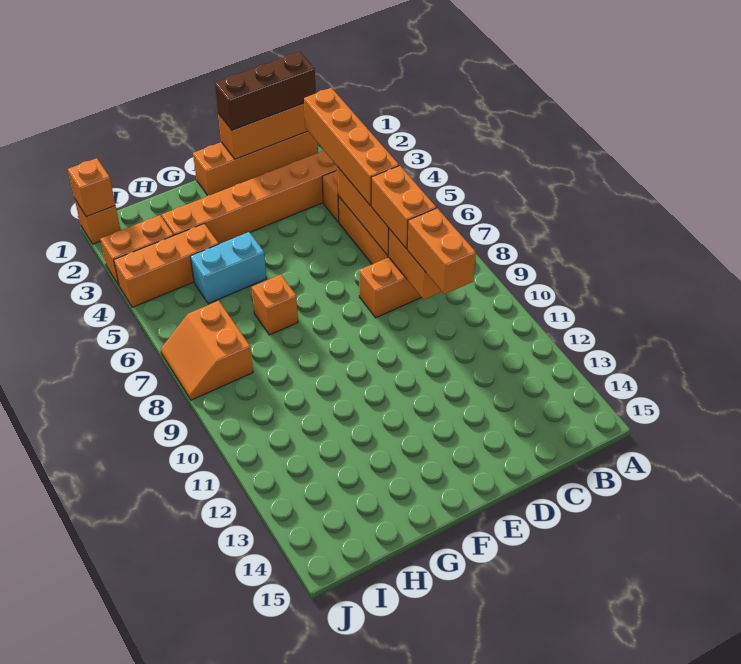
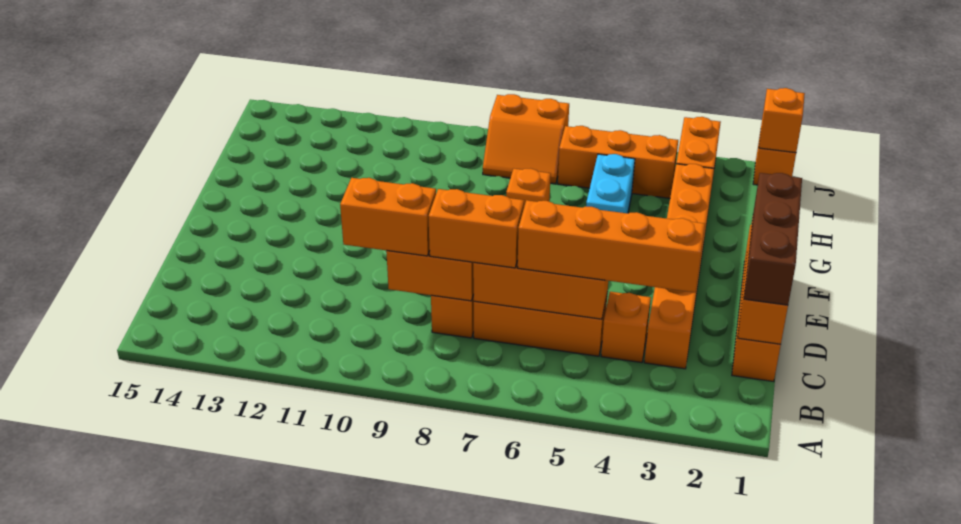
orange brick H4:J4 level 1 -> orange brick I4:I6 level 1
orange slope I7:J8 level 1 top I -> orange slope I7:J8 level 1 top J

